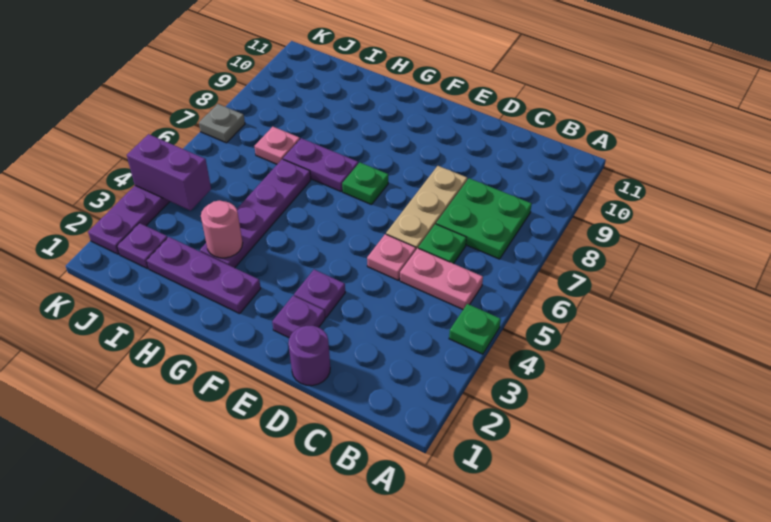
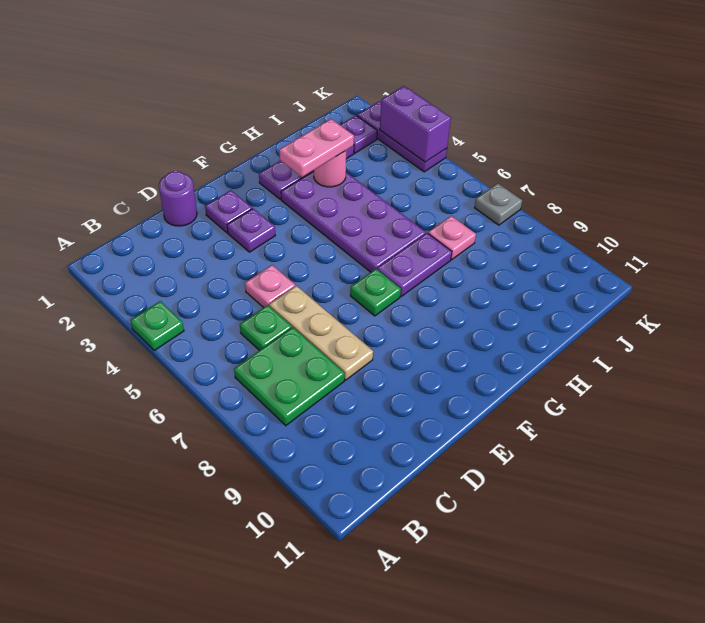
pink plate B5:C5 level 1 -> pink plate G3:H3 level 3
purple plate H3:H6 level 1 -> purple plate G3:H6 level 1
purple brick J4:K4 level 2 -> purple brick K3:K4 level 2

